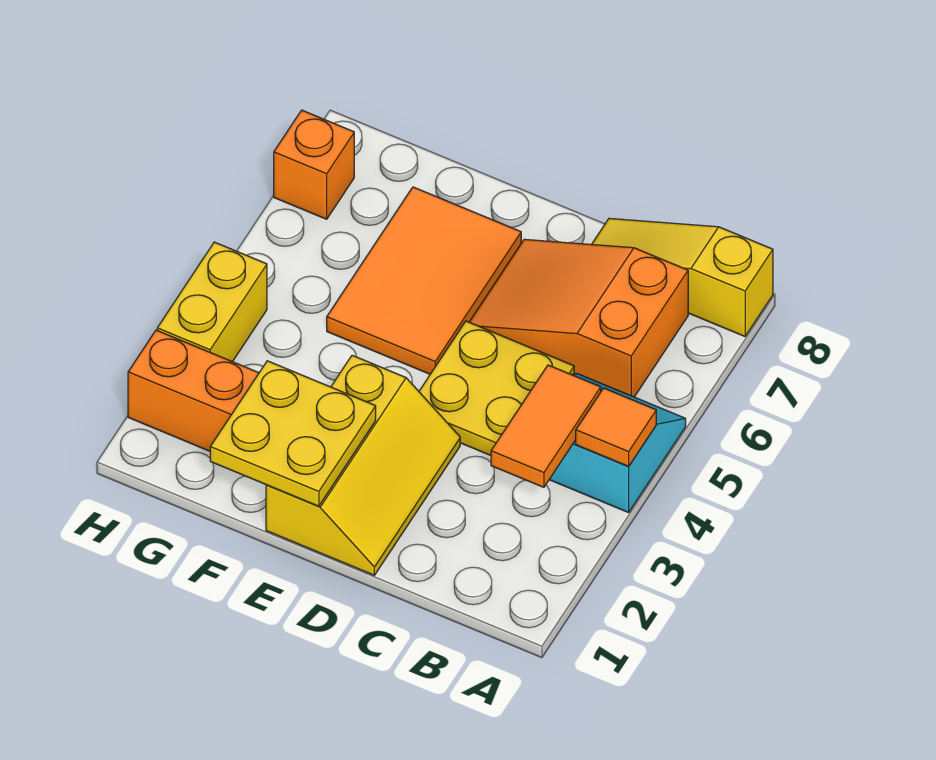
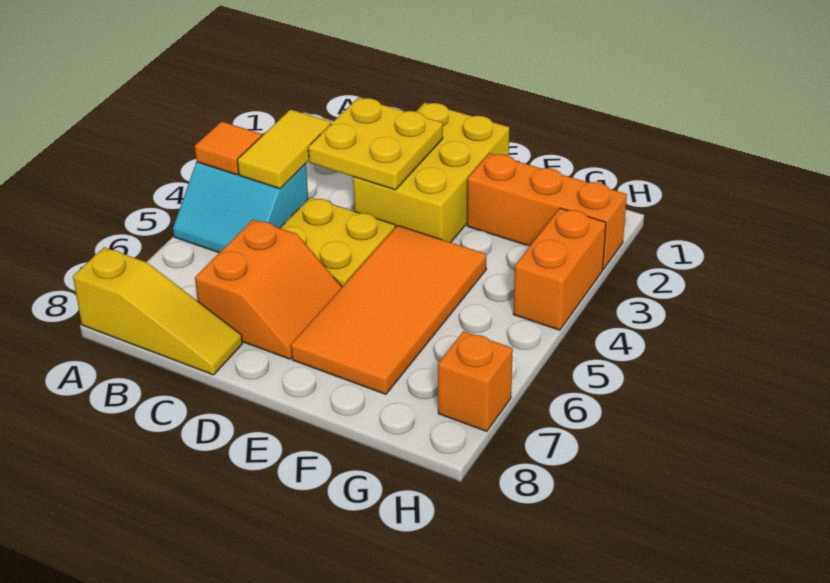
orange tile B3:B4 level 2 -> yellow tile B3:B4 level 2
orange slope B6:D7 level 1 top B -> orange slope C6:D7 level 1 top C
yellow slope D1:E3 level 1 top E -> yellow brick D1:E3 level 1
yellow plate E1:F2 level 2 -> yellow plate C2:D3 level 2
orange tile E5:F7 level 1 -> orange tile E4:F7 level 1
yellow brick H3:H4 level 1 -> orange brick H3:H4 level 1

